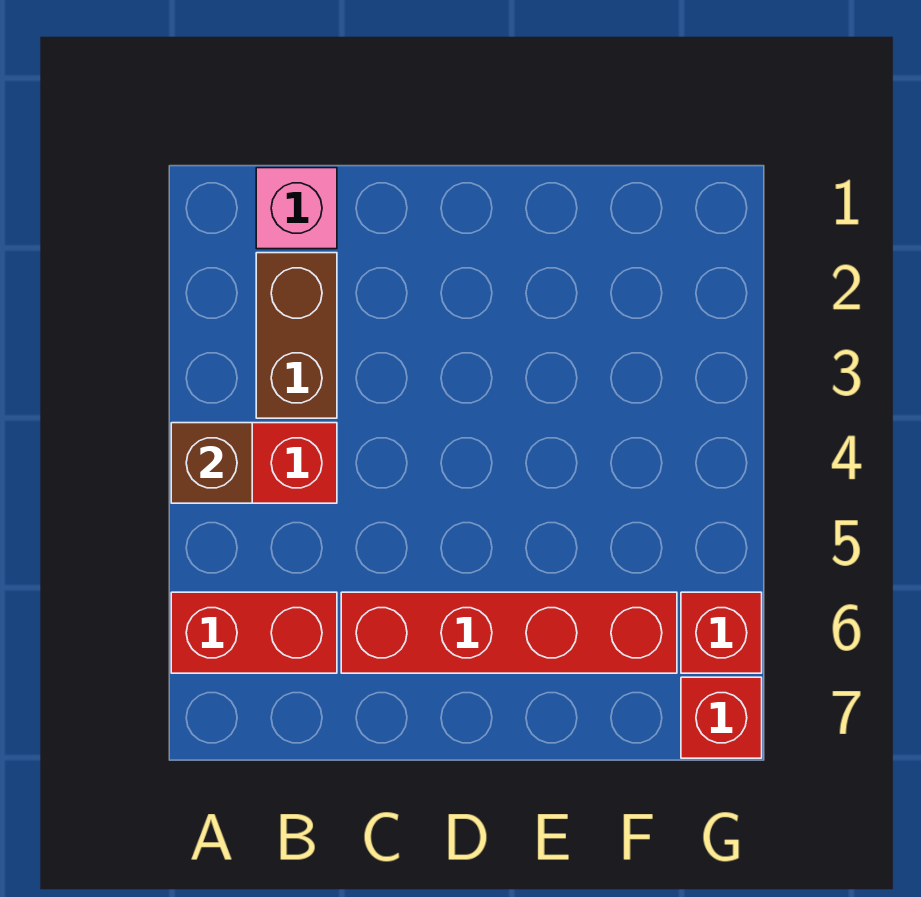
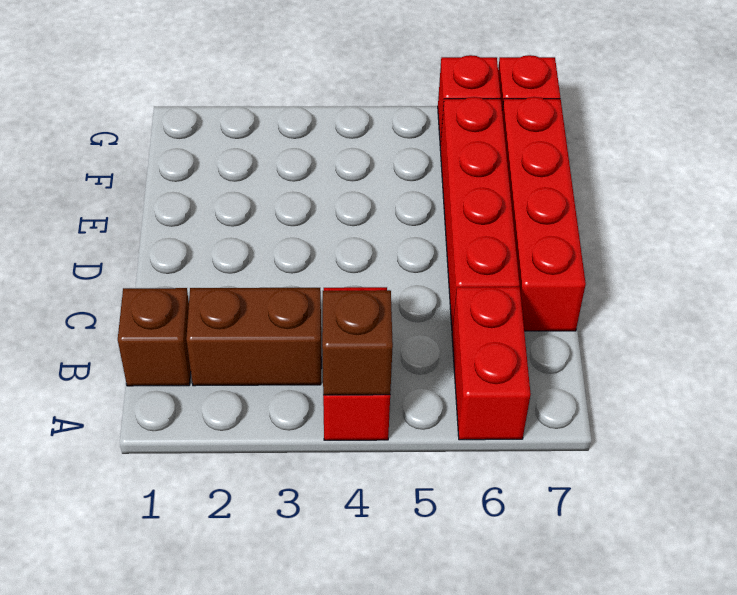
pink brick B1 level 1 -> brown brick B1 level 1
none -> red brick C7:F7 level 1

